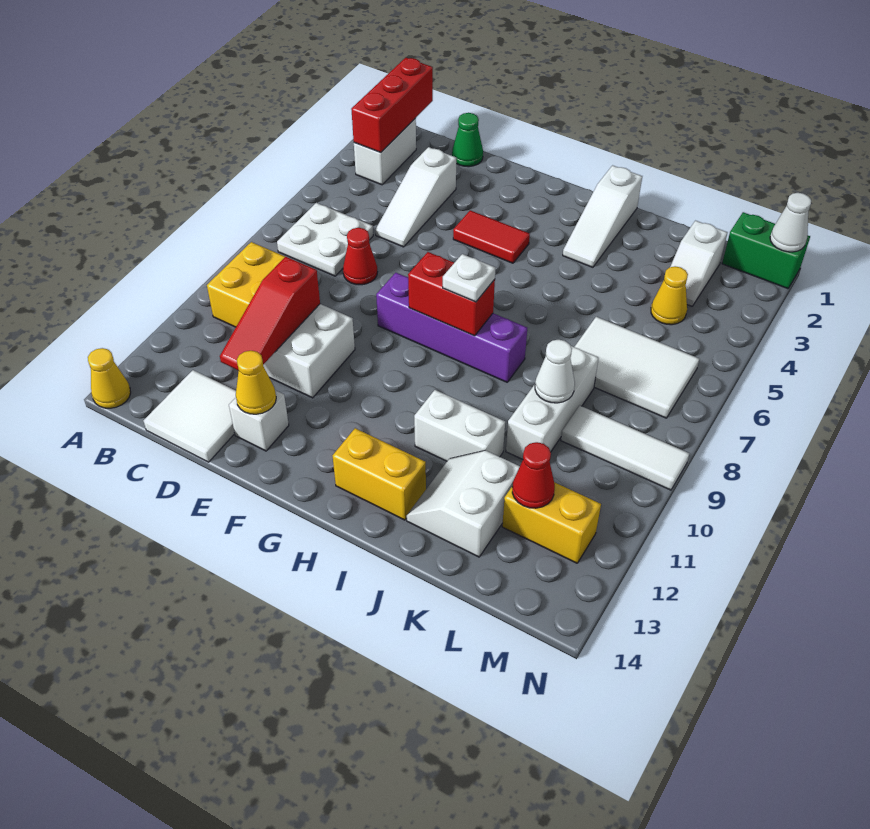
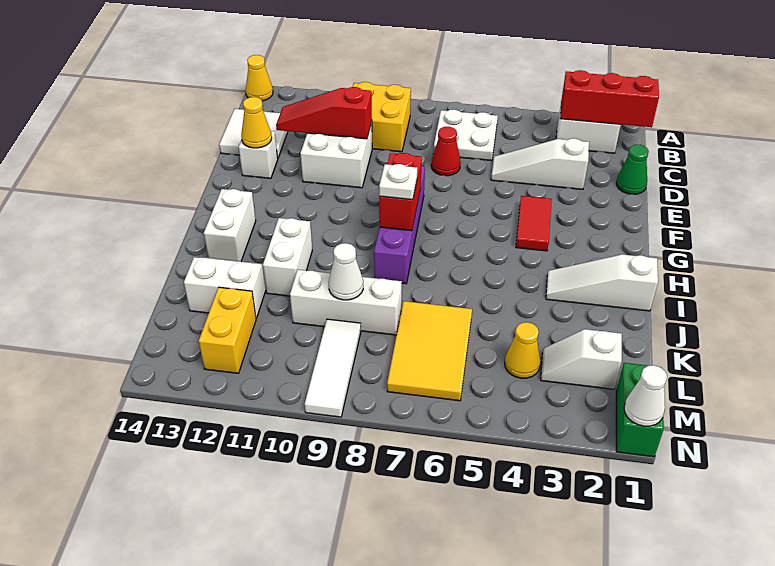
yellow brick H13:I13 level 1 -> white brick H13:I13 level 1
white tile K6:M7 level 1 -> yellow tile K6:M7 level 1
red cone L12 level 2 -> none

